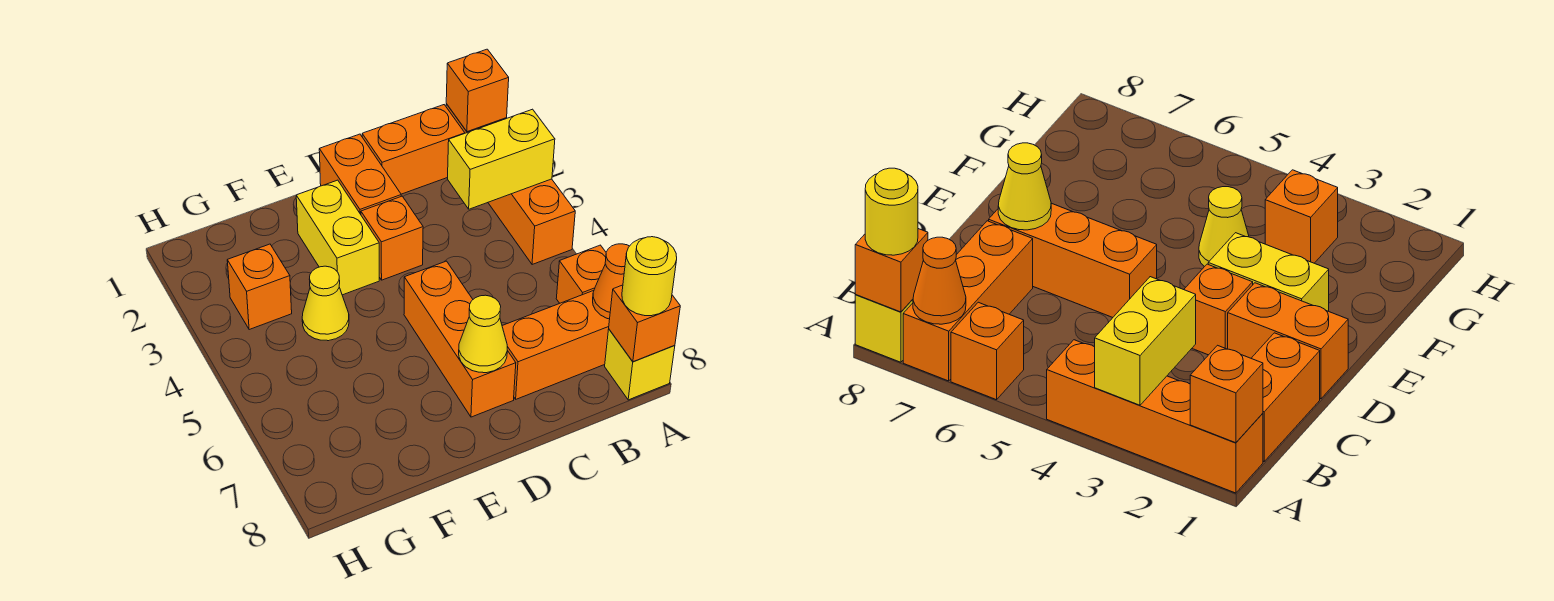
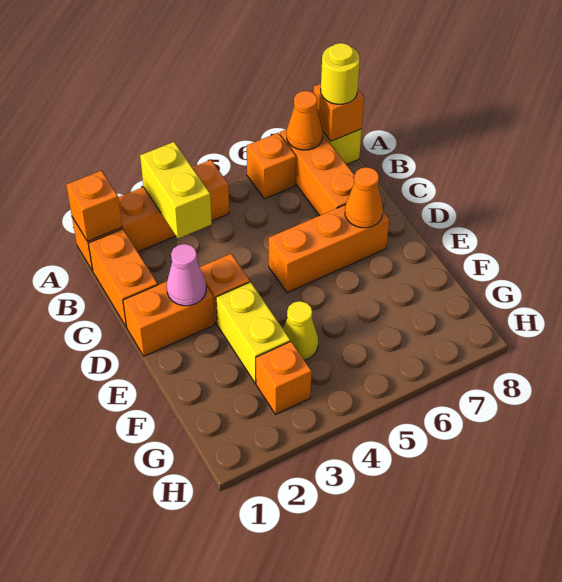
none -> pink cone D2 level 2
yellow cone D7 level 2 -> orange cone D7 level 2
yellow brick E2:E3 level 1 -> yellow brick E3:F3 level 1

